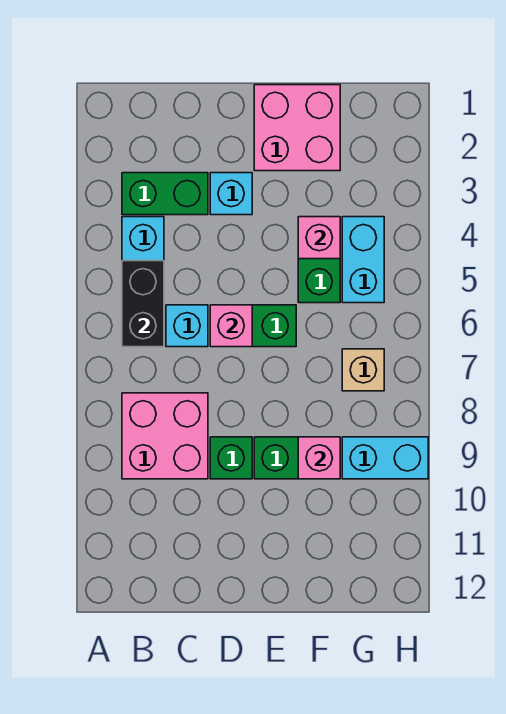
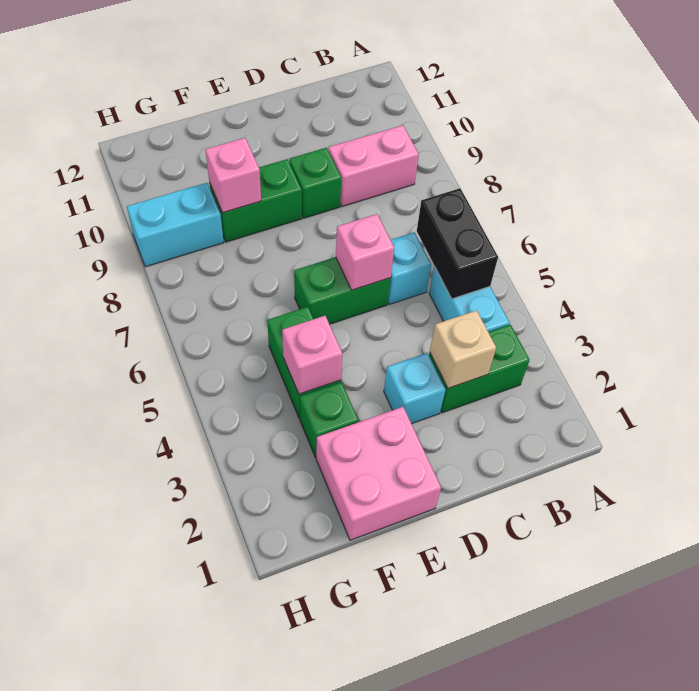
pink brick B8:C9 level 1 -> pink brick B9:C9 level 1
none -> green brick F3 level 1
cyan brick G4:G5 level 1 -> none
tan brick G7 level 1 -> tan brick C3 level 2

